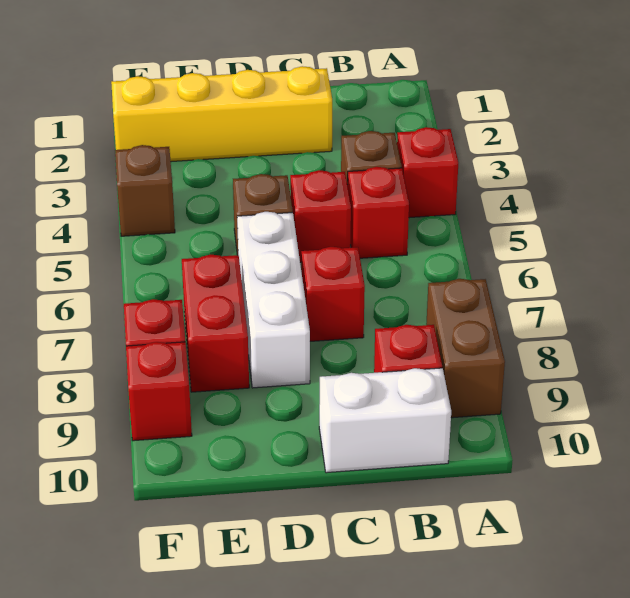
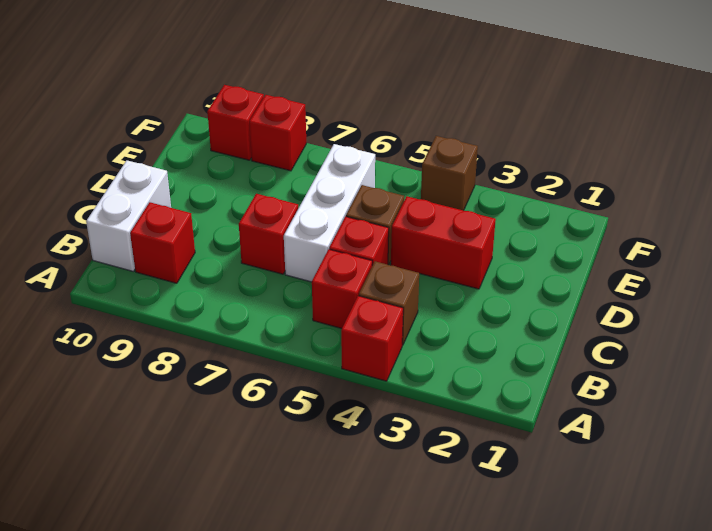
brown brick A8:A9 level 1 -> none
yellow brick C2:F2 level 1 -> none
white brick D6:D8 level 1 -> white brick C6:E6 level 1
red brick E7:E8 level 1 -> red brick D3:D4 level 1

